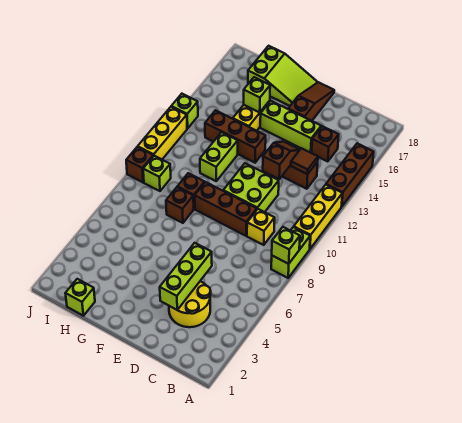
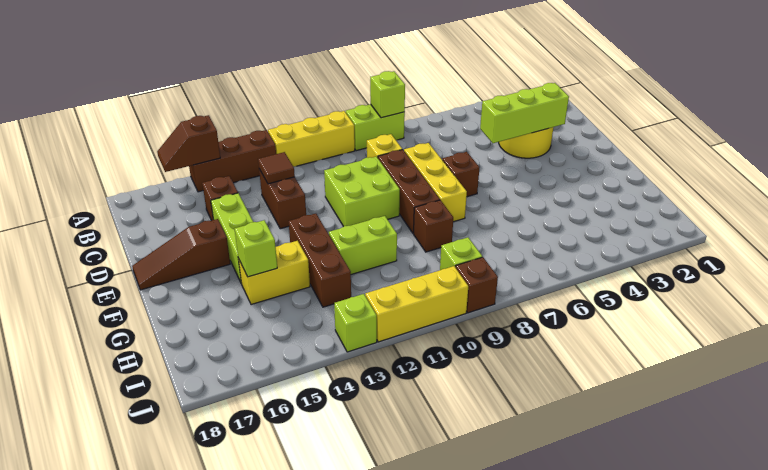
none -> yellow brick D8:F8 level 1
brown slope D12:D13 level 2 top 12 -> brown slope A15:A16 level 2 top 15
lime slope F17:H18 level 1 top H -> none
brown brick G8 level 1 -> brown brick E7 level 1
lime brick H1 level 1 -> none

